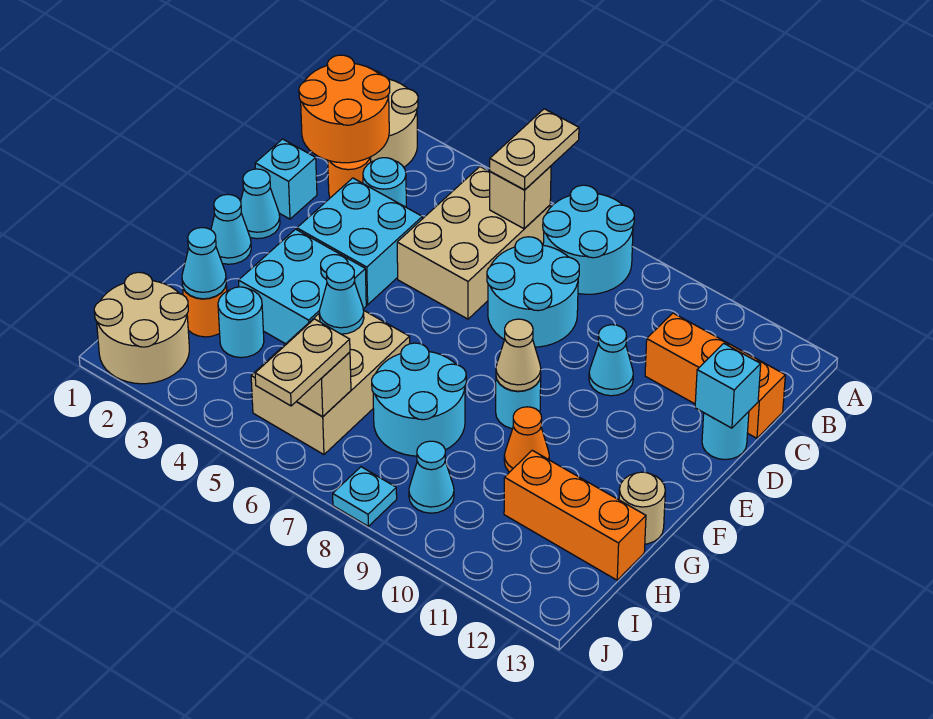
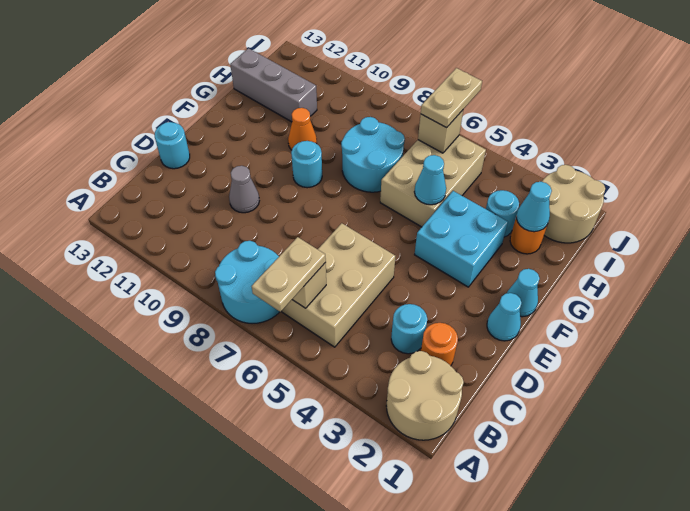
orange round brick B1:C2 level 2 -> none
cyan round brick C7:D8 level 1 -> none
orange brick C11:C13 level 1 -> none
cyan brick D1 level 1 -> none
cyan brick D3:E4 level 1 -> none
cyan cone D10 level 1 -> grey cone D10 level 1
cyan brick D13 level 2 -> none
tan cone F9 level 2 -> none
tan round brick G13 level 1 -> none
orange brick H11:H13 level 1 -> grey brick H11:H13 level 1
cyan cone I9 level 1 -> none
cyan plate J8 level 1 -> none

